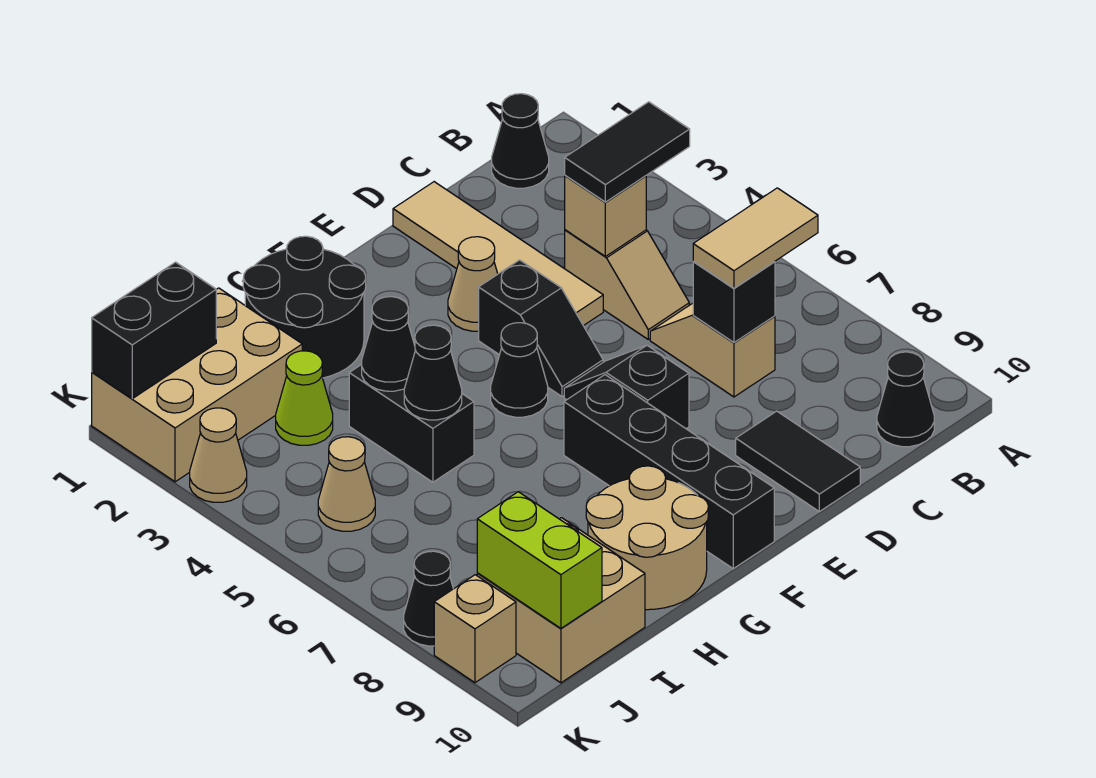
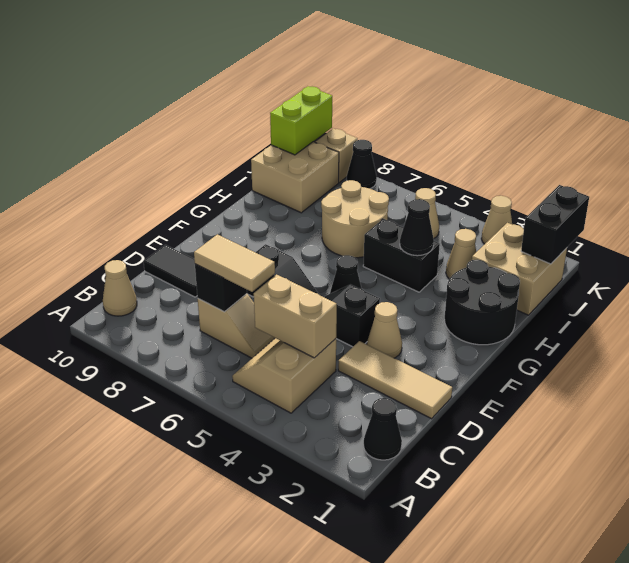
black tile B4:C4 level 3 -> none
tan tile B7:C7 level 3 -> tan tile C6:C7 level 3
black cone B10 level 1 -> tan cone B10 level 1
tan slope C4:C5 level 1 top 4 -> tan slope B4:C5 level 1 top 4
tan brick C4 level 2 -> tan brick C4:C5 level 2
tan tile D1:D4 level 1 -> tan tile D1:D3 level 1
black brick F7:F10 level 1 -> none
tan round brick G9:H10 level 1 -> tan round brick H6:I7 level 1
black cone H5 level 2 -> none
tan brick I1:K2 level 1 -> tan brick I1:J2 level 1
lime cone I3 level 1 -> tan cone I3 level 1
lime brick J9:J10 level 2 -> lime brick J10:K10 level 2

